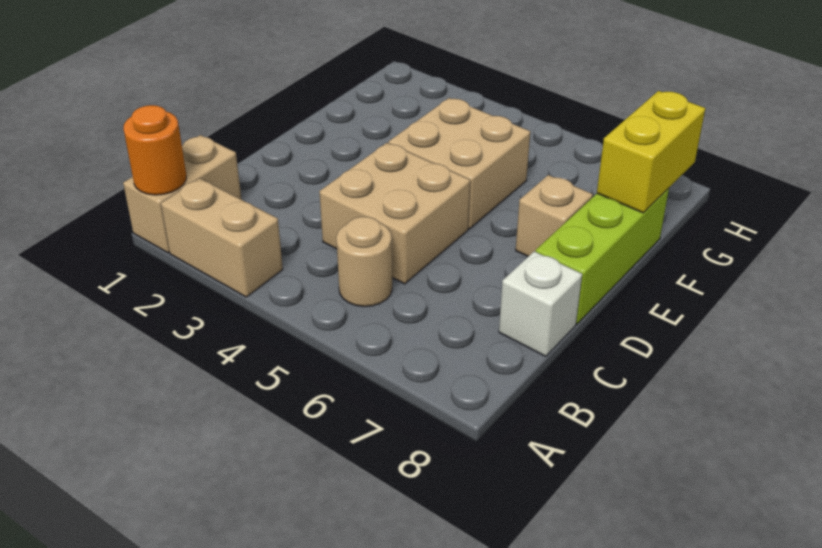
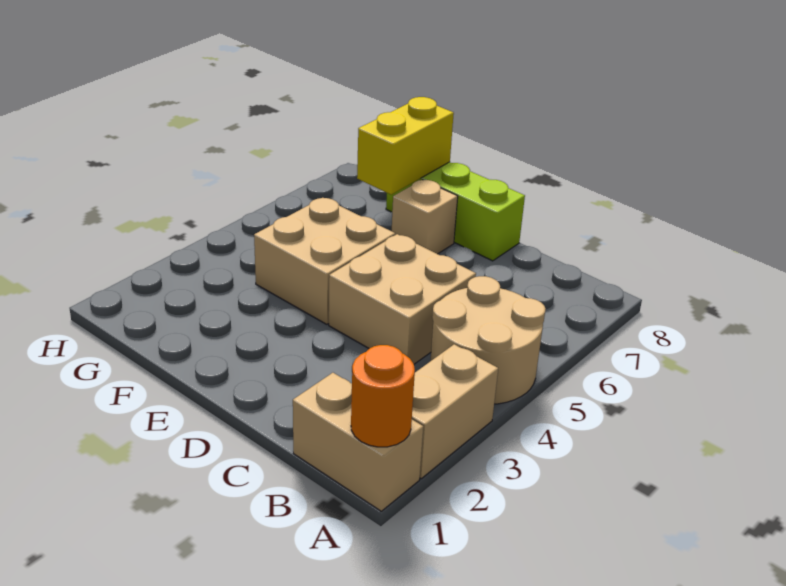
tan round brick B5 level 1 -> tan round brick A4:B5 level 1
white brick C8 level 1 -> none
yellow brick F8:G8 level 2 -> yellow brick F7:F8 level 2

